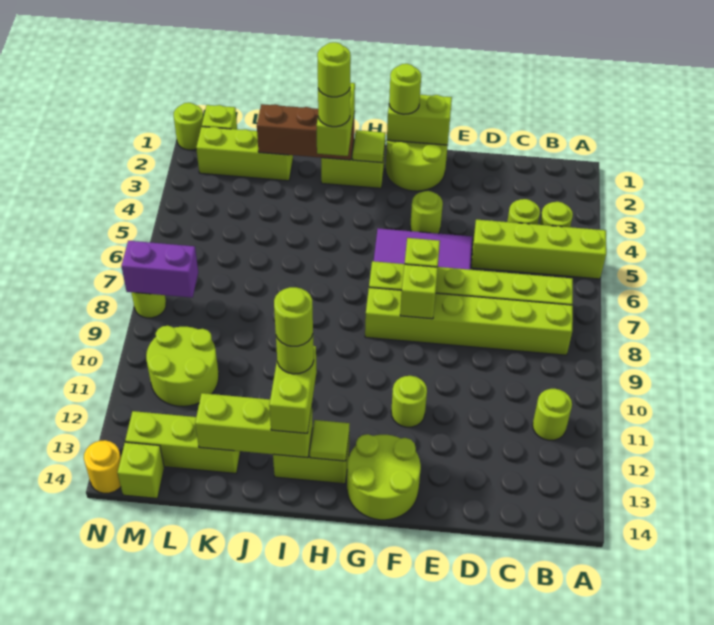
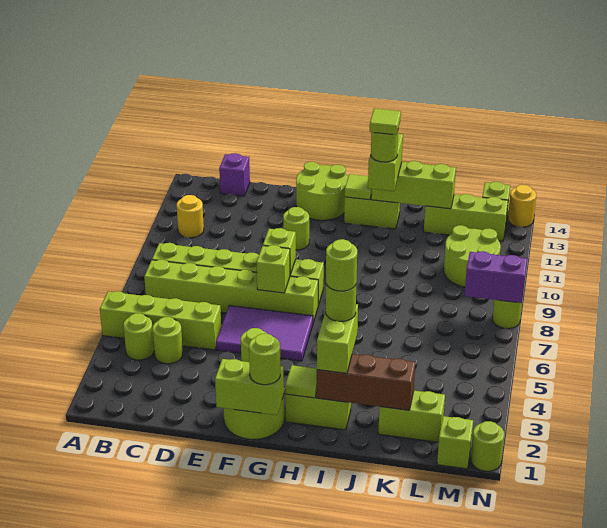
lime round brick B11 level 1 -> yellow round brick B11 level 1
none -> purple brick C14 level 1
lime round brick I12 level 5 -> lime tile I12 level 5
lime brick K2:M2 level 1 -> lime brick K2:L2 level 1

